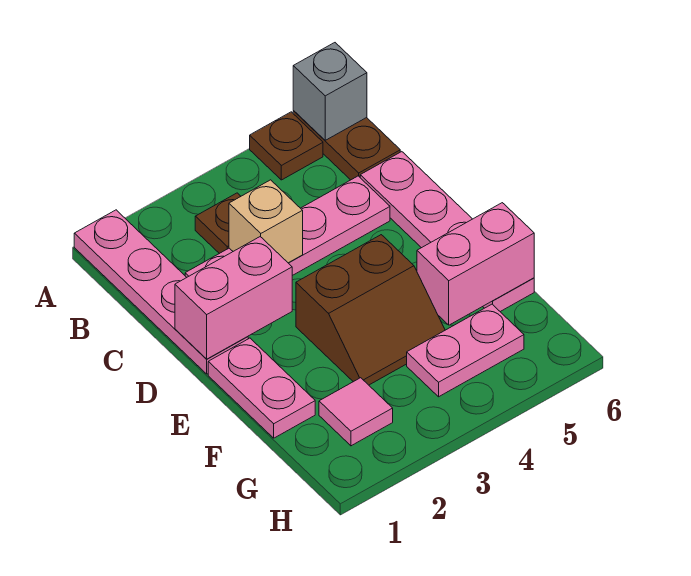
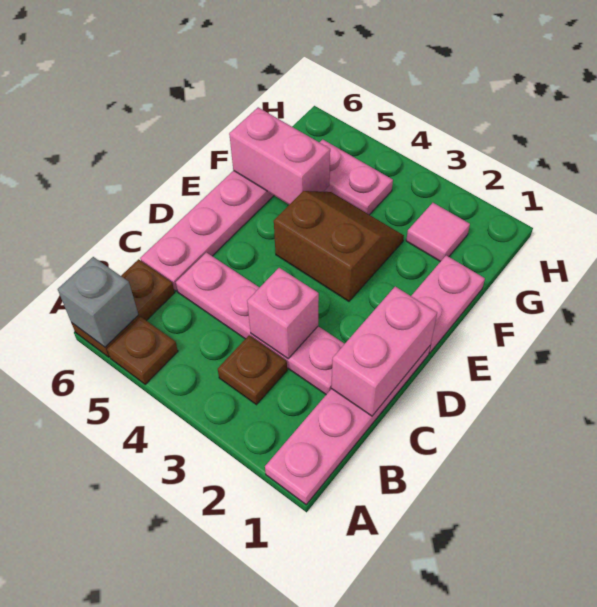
tan brick C3 level 2 -> pink brick C3 level 2
pink brick D1:D2 level 2 -> pink brick C1:D1 level 2

